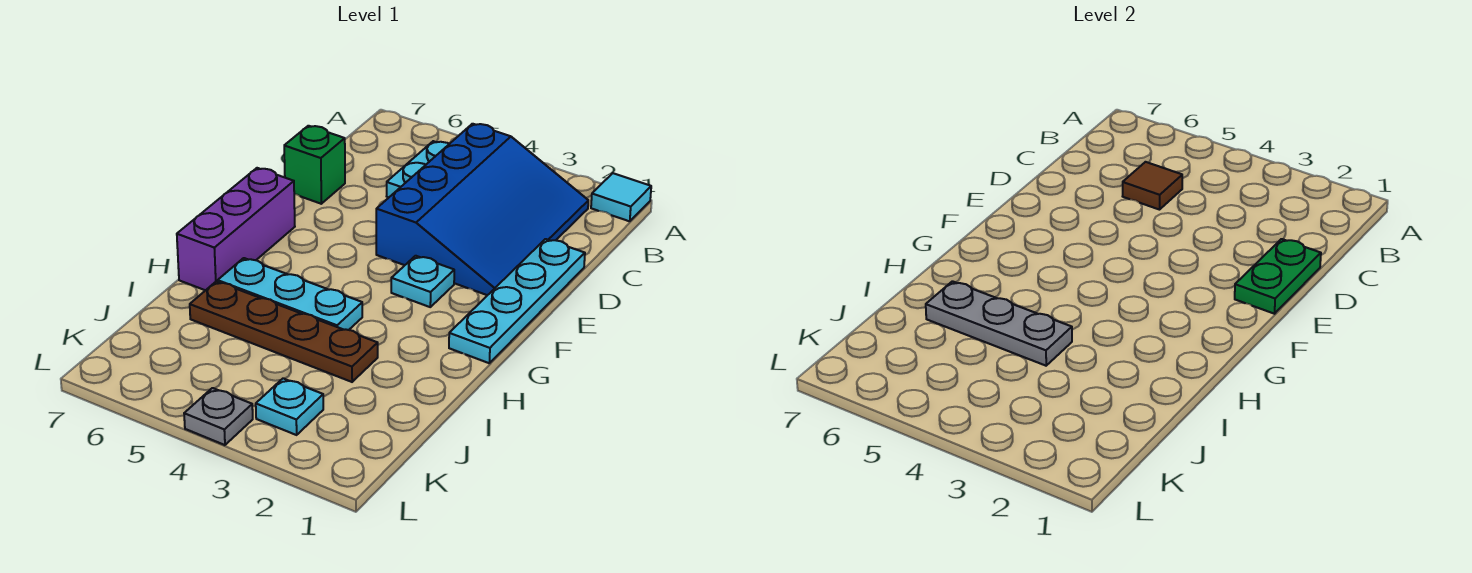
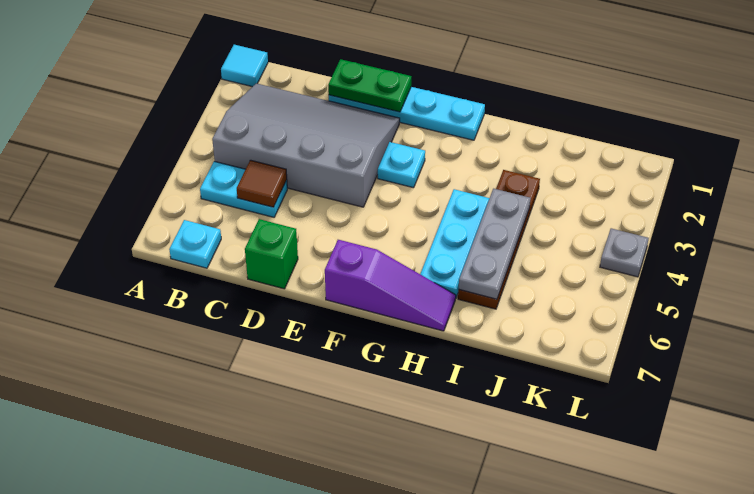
blue slope B2:E4 level 1 top 4 -> grey slope B2:E4 level 1 top 4
purple brick F7:H7 level 1 -> purple slope F7:H7 level 1 top F
cyan plate K3 level 1 -> cyan plate B7 level 1

